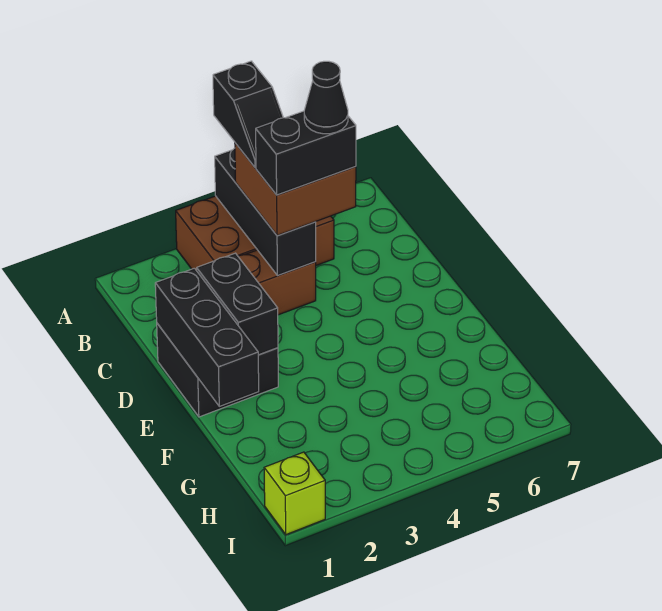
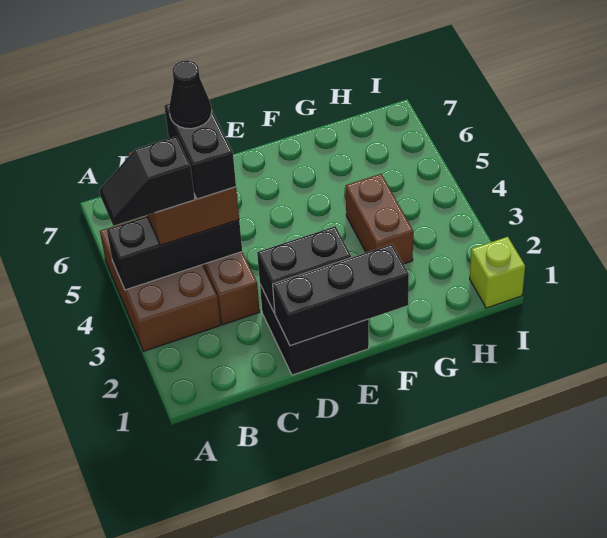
black slope A4:B4 level 4 top A -> black slope A4:B4 level 4 top B
none -> brown brick G3:G4 level 1

